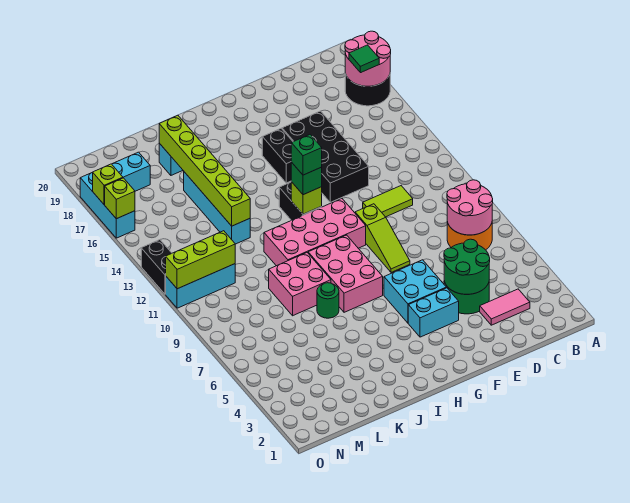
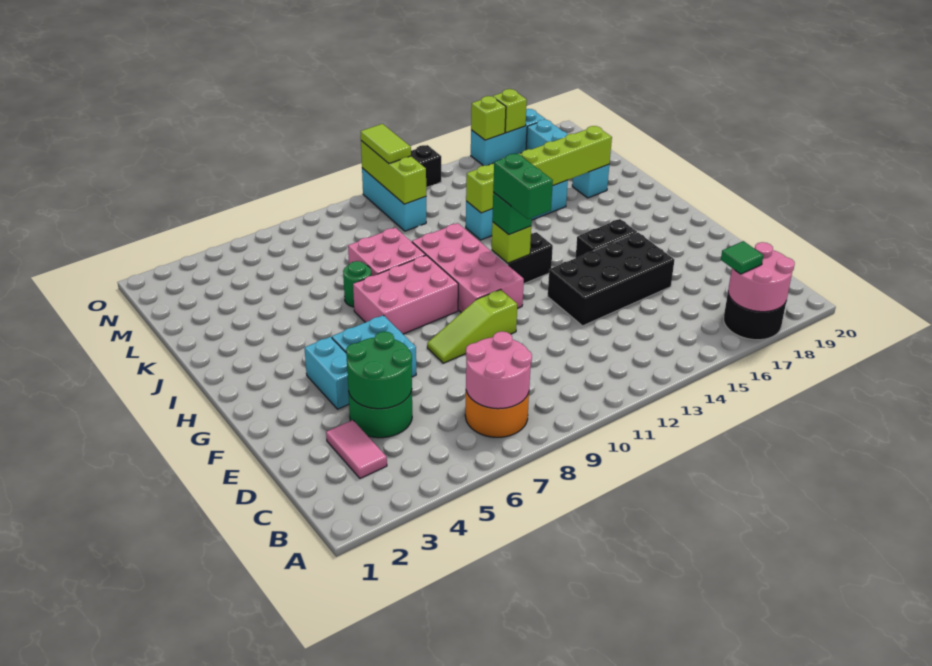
lime tile D11:E11 level 1 -> lime tile N11:O11 level 3
green brick H12 level 4 -> green brick G12:H12 level 4

